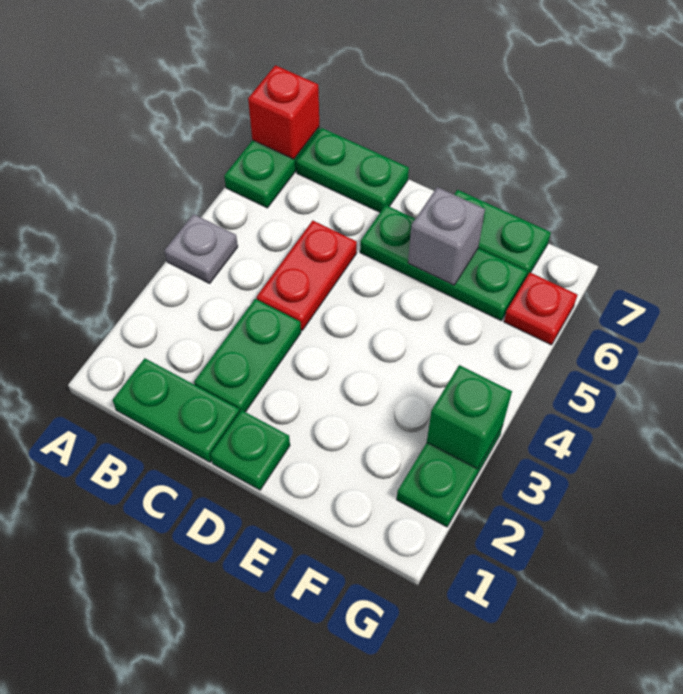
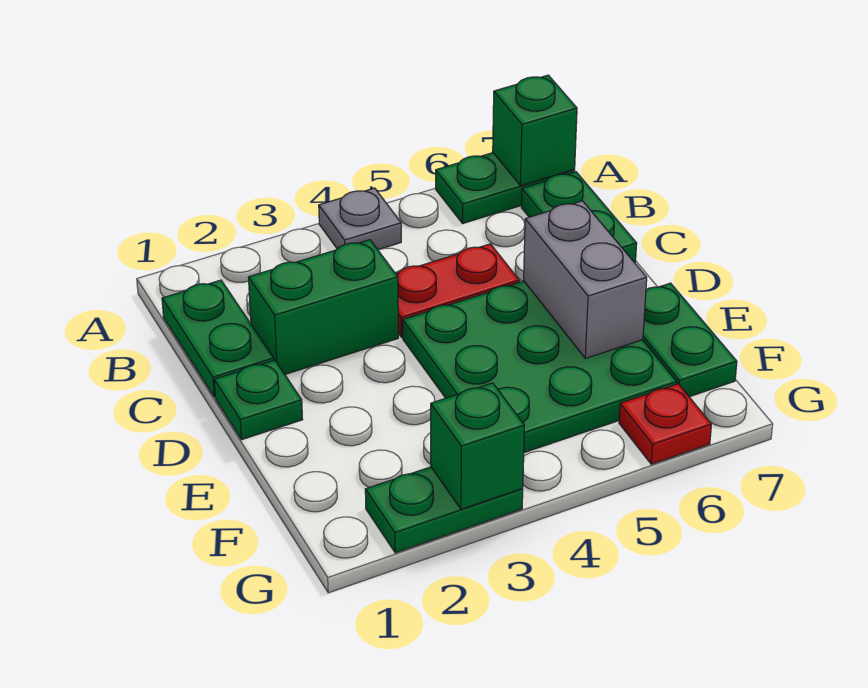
red brick A7 level 2 -> green brick A7 level 2
green plate C2:C3 level 1 -> green brick C2:C3 level 1
green plate D6:F6 level 1 -> green plate D4:F6 level 1
grey brick E6 level 2 -> grey brick D6:E6 level 2

